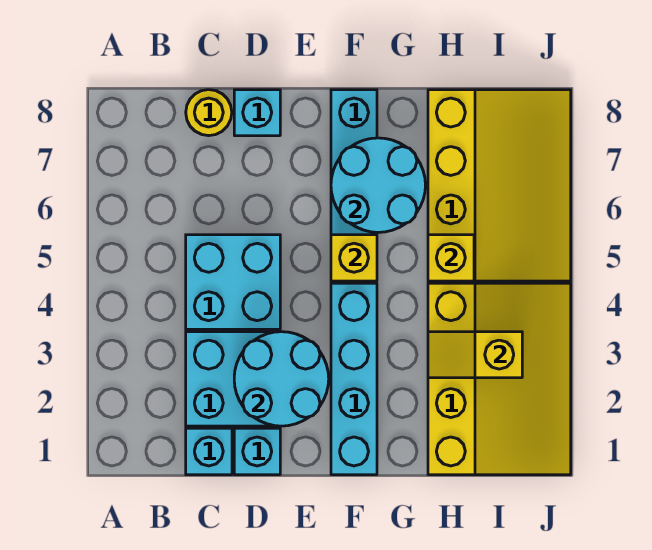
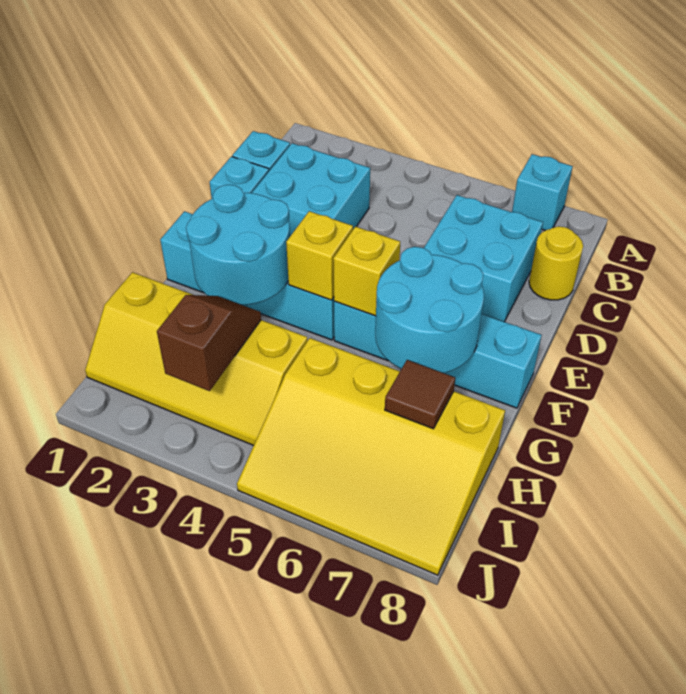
cyan brick C4:D5 level 1 -> cyan brick C6:D7 level 1
cyan round brick D2:E3 level 2 -> cyan round brick F2:G3 level 2
cyan brick D8 level 1 -> cyan brick A7 level 1
yellow slope H1:J4 level 1 top H -> yellow slope H1:I4 level 1 top H
yellow slope H3:I3 level 2 top I -> brown slope H3:I3 level 2 top I
yellow brick H5 level 2 -> yellow brick F4 level 2
none -> brown tile H7 level 2

